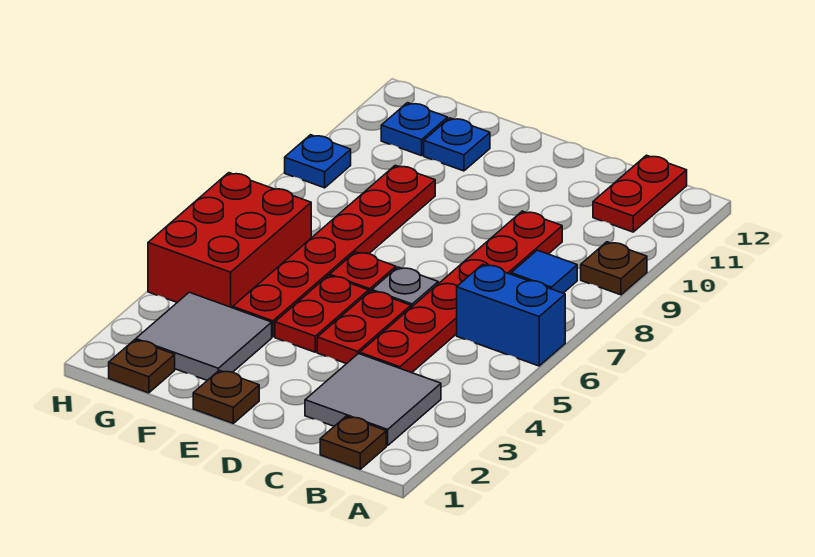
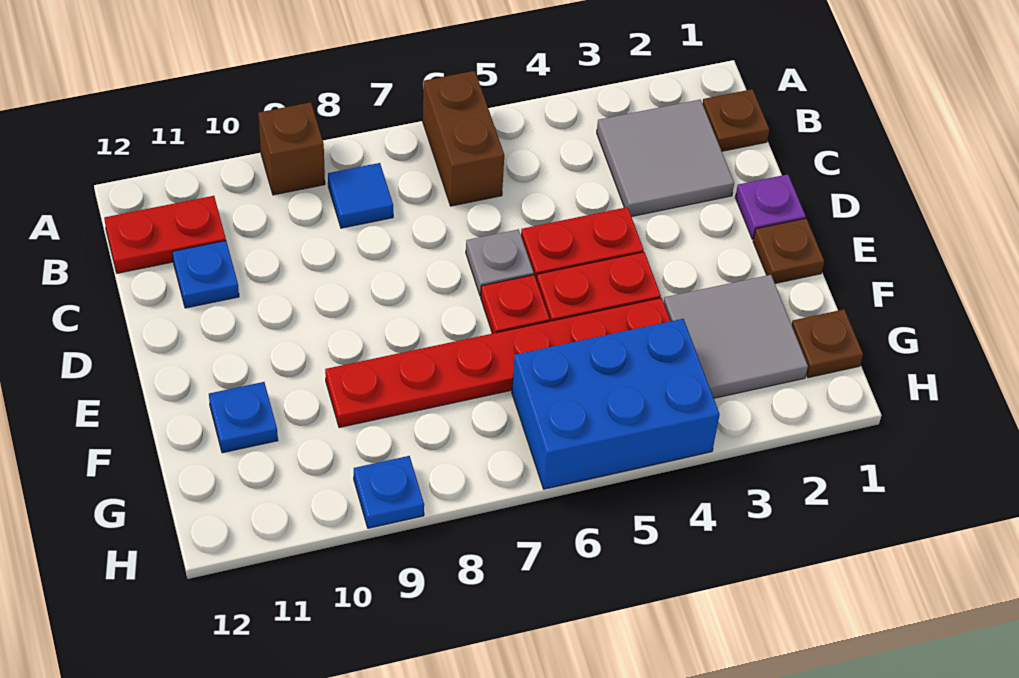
blue brick A6:B6 level 1 -> brown brick A6:B6 level 1
brown plate A9 level 1 -> brown brick A9 level 1
red plate C4:C9 level 1 -> none
none -> purple plate D1 level 1
red brick G4:H6 level 1 -> blue brick G4:H6 level 1
blue plate G11 level 1 -> blue plate C11 level 1

